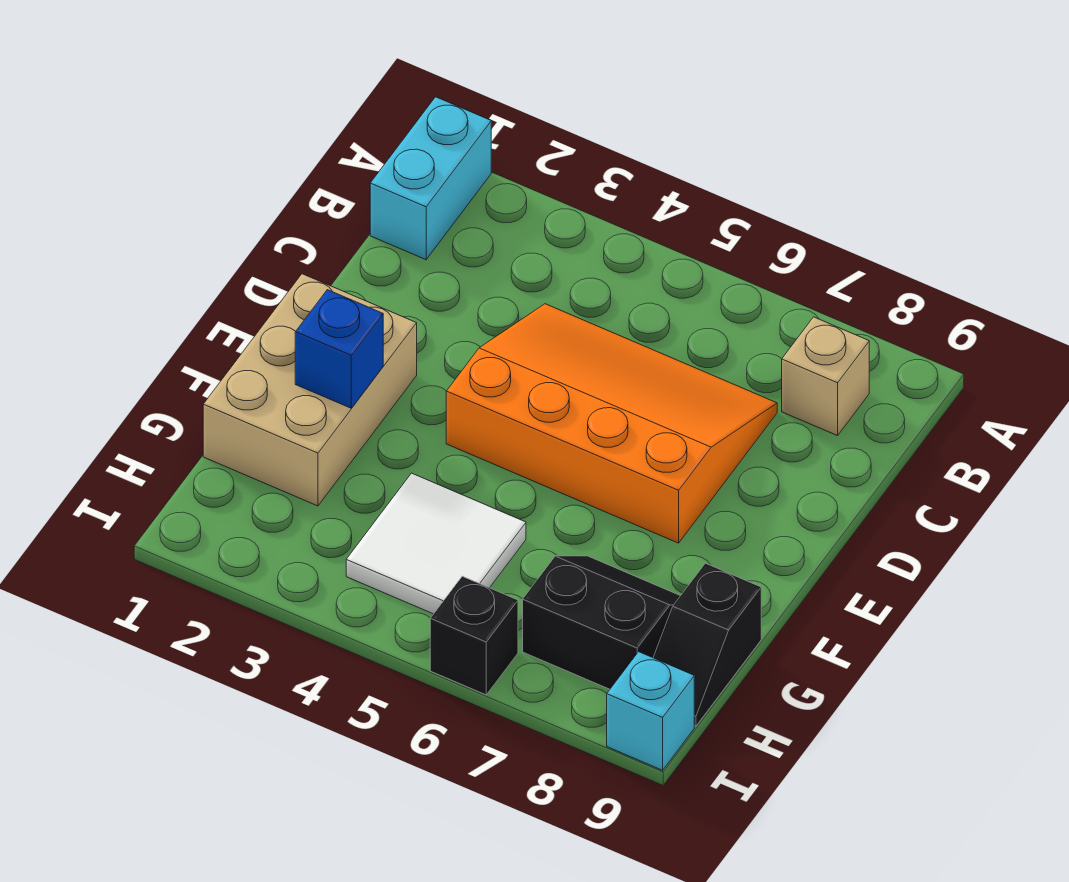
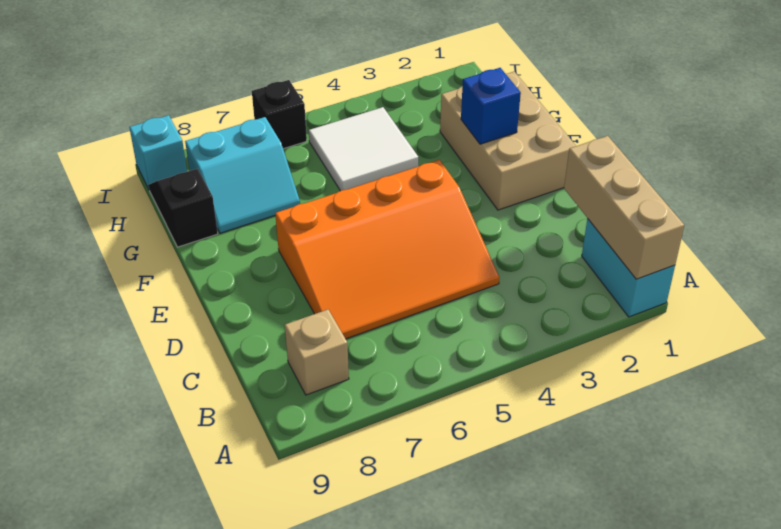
none -> tan brick A1:C1 level 2
black slope G7:H8 level 1 top H -> cyan slope G7:H8 level 1 top H

